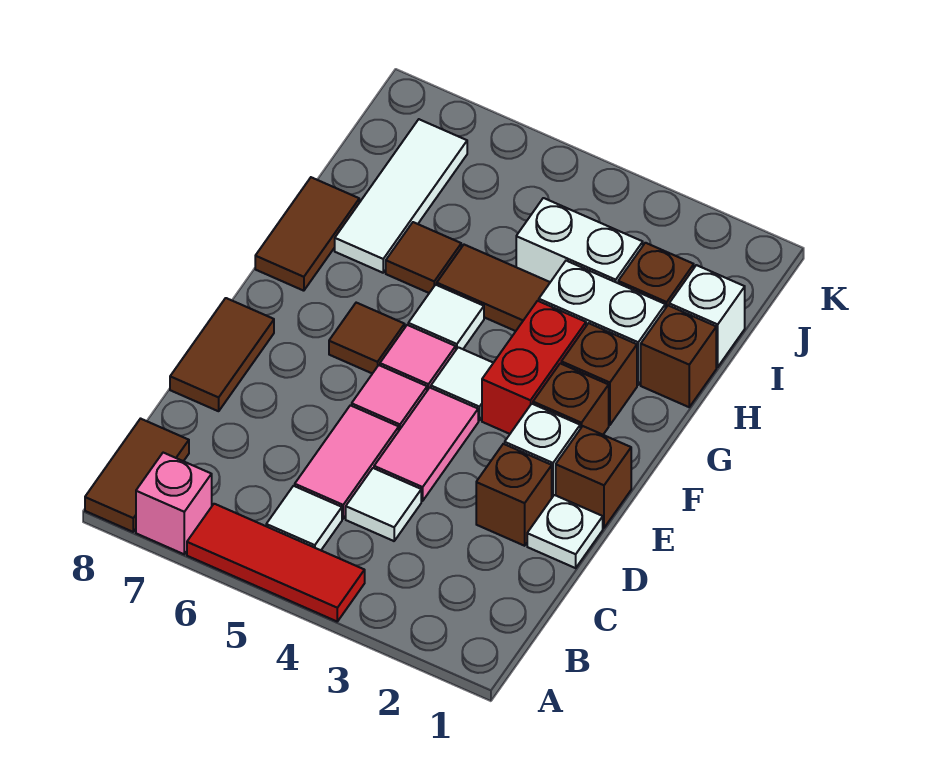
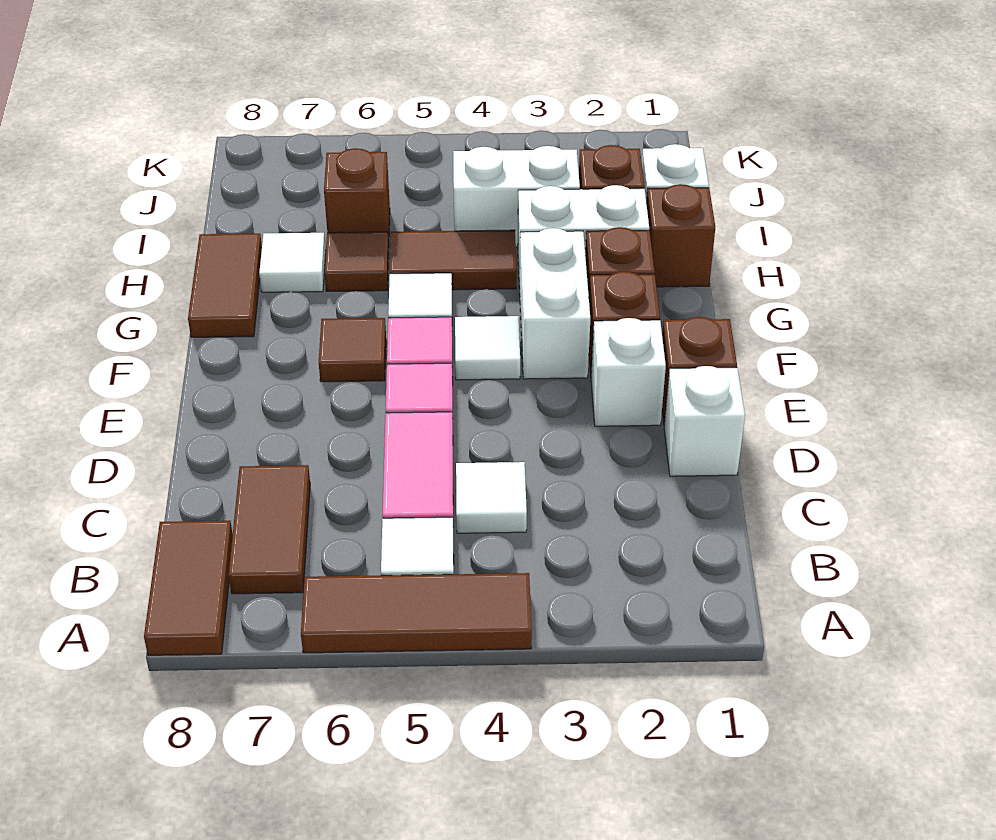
red tile A4:A6 level 1 -> brown tile A4:A6 level 1
pink brick A7 level 1 -> none
white plate D1 level 1 -> white brick D1 level 1
brown brick D2 level 1 -> brown brick I6 level 1
pink tile D4:E4 level 1 -> none
brown tile D8:E8 level 1 -> brown tile B7:C7 level 1
red brick F3:G3 level 1 -> white brick F3:G3 level 1
white tile H7:J7 level 1 -> white tile H7 level 1

